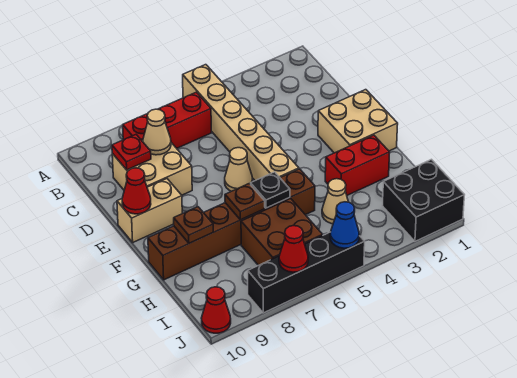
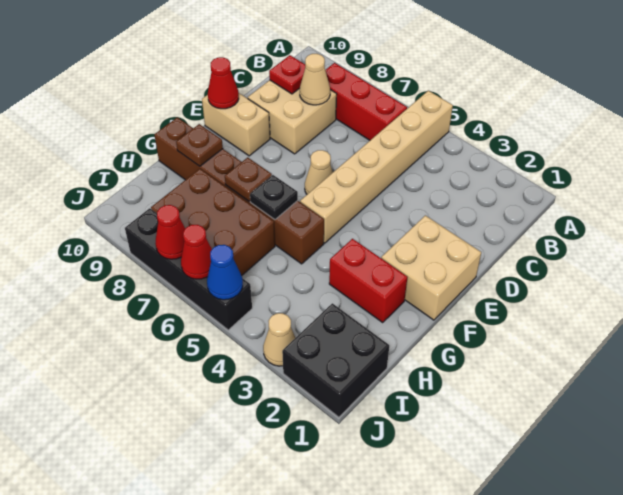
tan cone H4 level 1 -> tan cone J3 level 1
brown brick H6:I7 level 1 -> brown brick H6:I8 level 1
red cone J10 level 1 -> red cone J6 level 2

